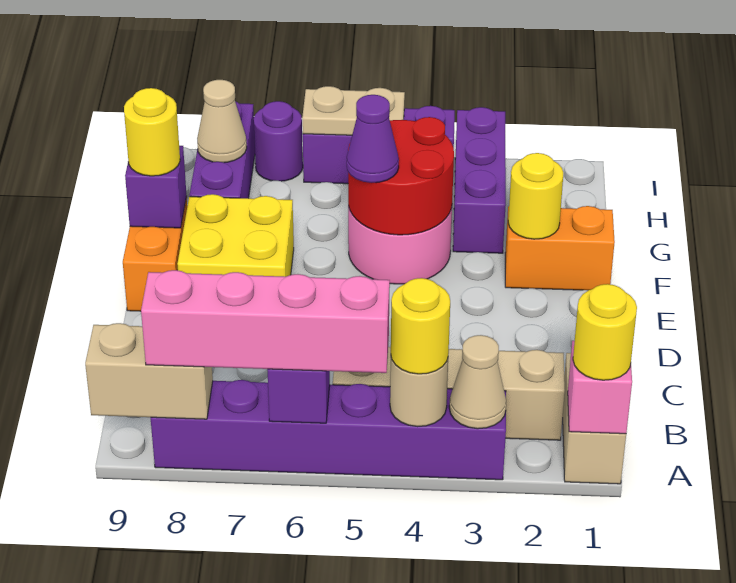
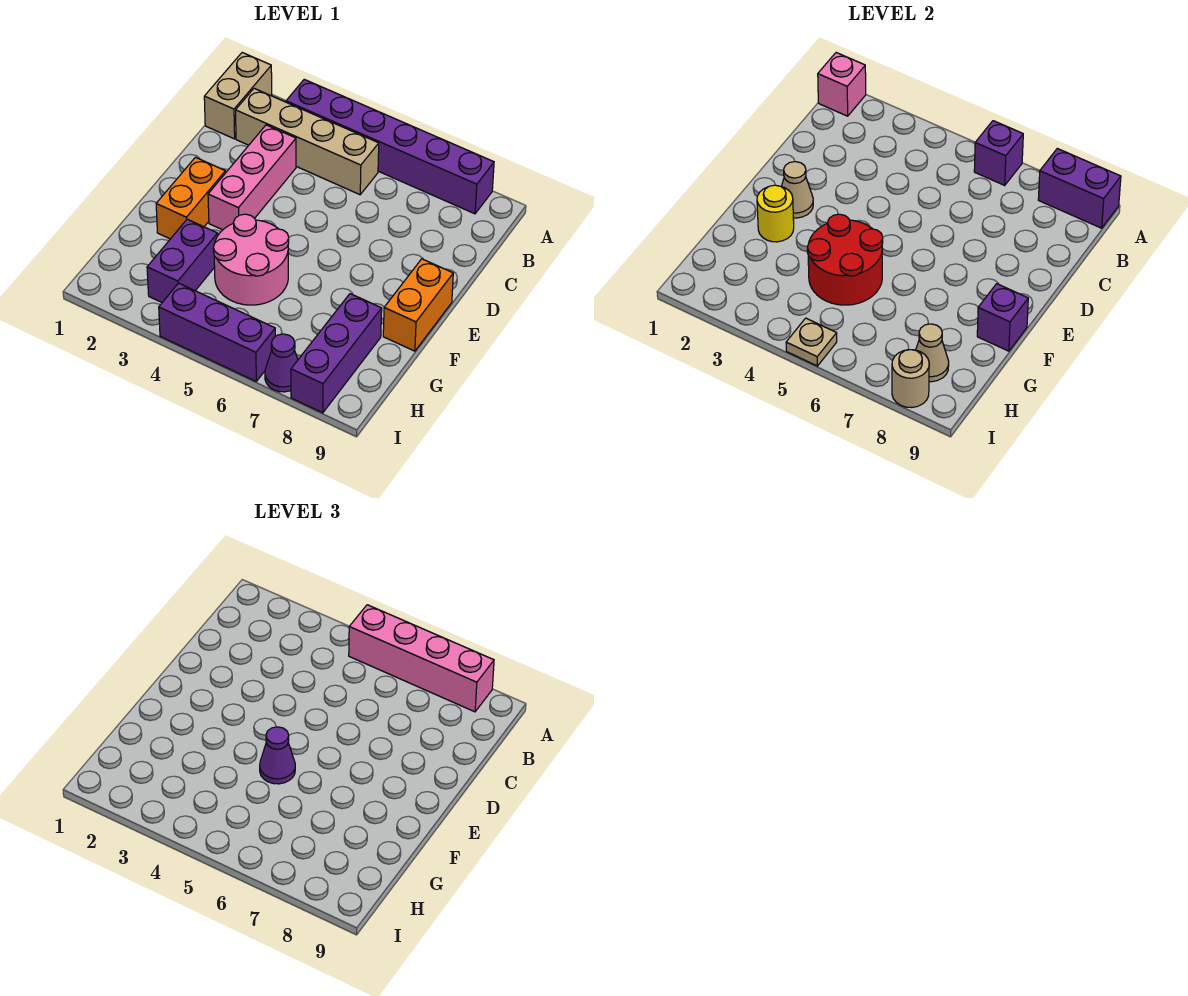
yellow round brick A1 level 3 -> none
tan cone A3 level 2 -> tan cone E2 level 2
tan round brick A4 level 2 -> tan round brick I8 level 2
yellow round brick A4 level 3 -> none
tan brick A8:A9 level 2 -> purple brick A8:A9 level 2
none -> pink brick C3:E3 level 1
yellow brick E7:F8 level 1 -> none
orange brick F1:F2 level 1 -> orange brick E2:F2 level 1
yellow round brick F9 level 3 -> none
purple brick G3:I3 level 1 -> purple brick G3:H3 level 1
tan plate I5:I6 level 2 -> tan plate I5 level 2
purple round brick I7 level 1 -> purple cone I7 level 1

